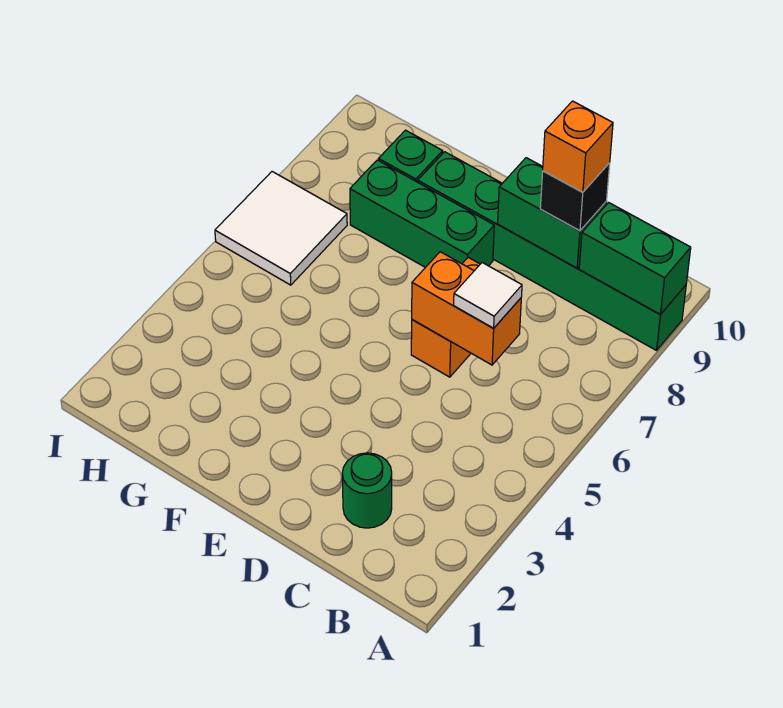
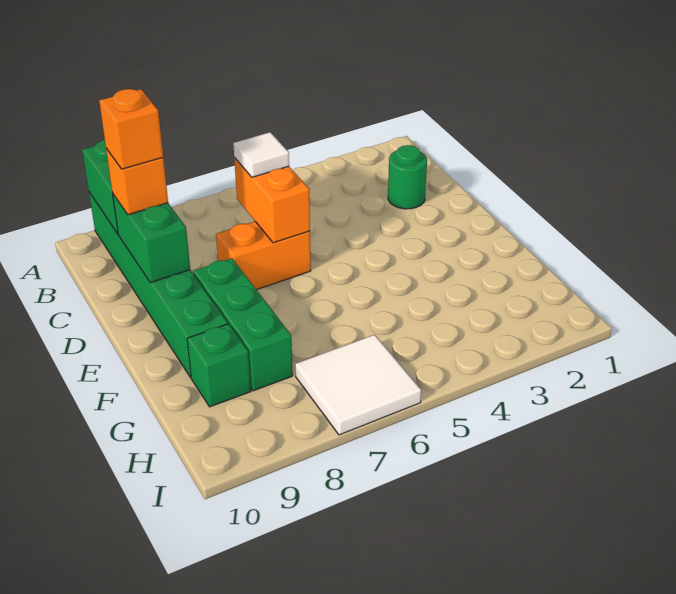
black brick C9 level 3 -> orange brick C9 level 3

